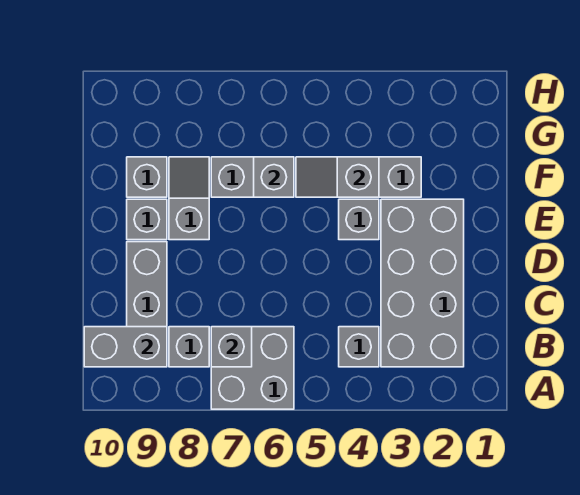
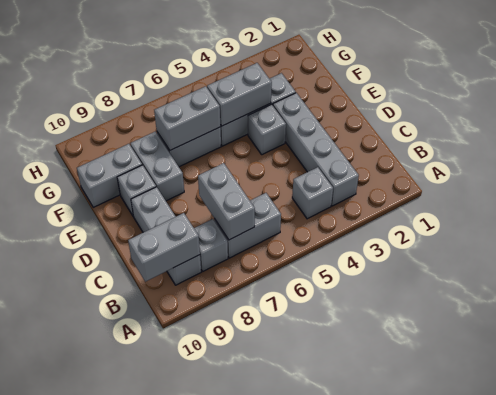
grey brick A6:B7 level 1 -> grey brick B6:B7 level 1
grey brick B2:E3 level 1 -> grey brick B3:E3 level 1
grey brick B7 level 2 -> grey brick B7:C7 level 2
grey slope E8:F8 level 1 top E -> grey brick E8:F8 level 1
grey slope F4:F5 level 2 top 4 -> grey brick F4:F5 level 2
grey brick F6 level 2 -> grey brick F6:F7 level 2
grey brick F9 level 1 -> grey brick F9:F10 level 1

